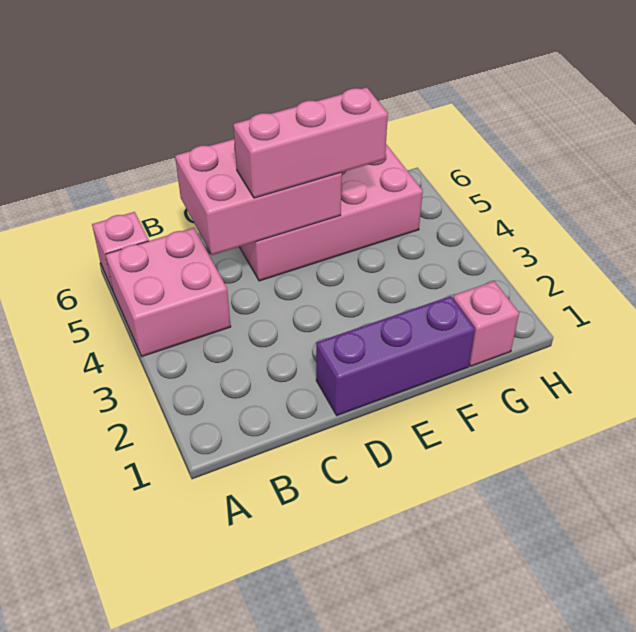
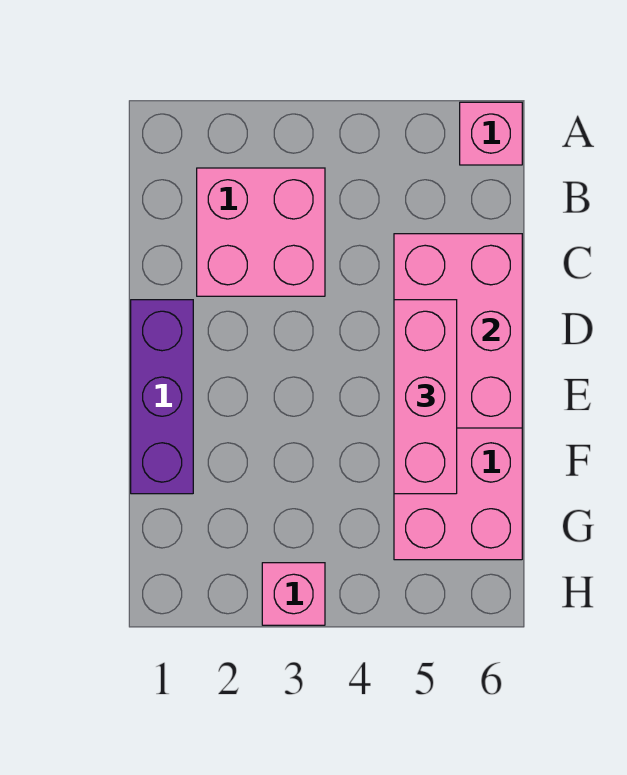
pink brick A4:B5 level 1 -> pink brick B2:C3 level 1
pink brick G1 level 1 -> pink brick H3 level 1

